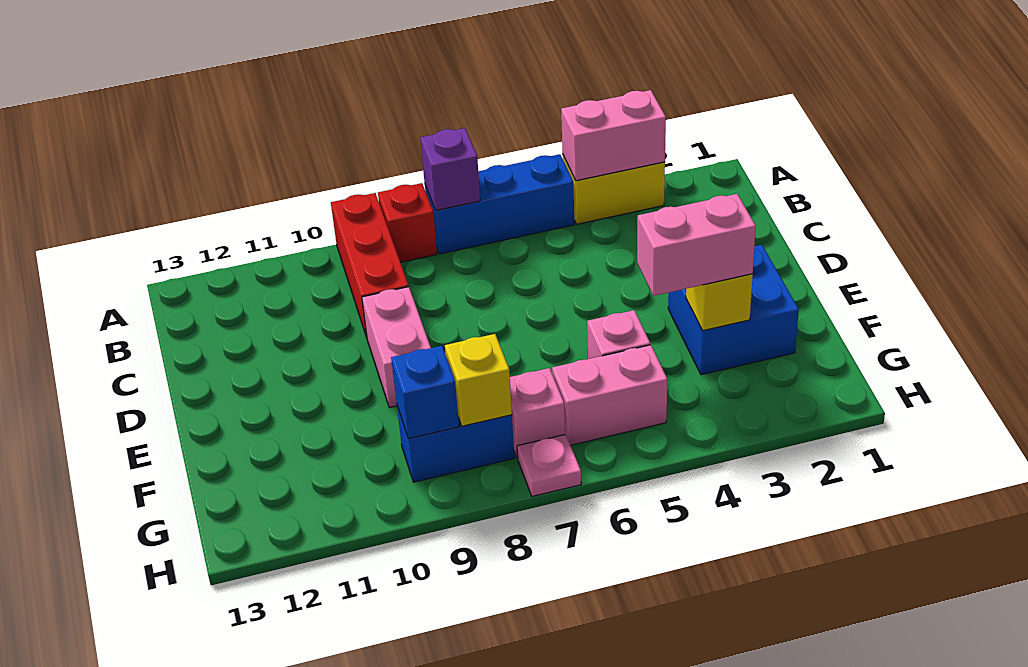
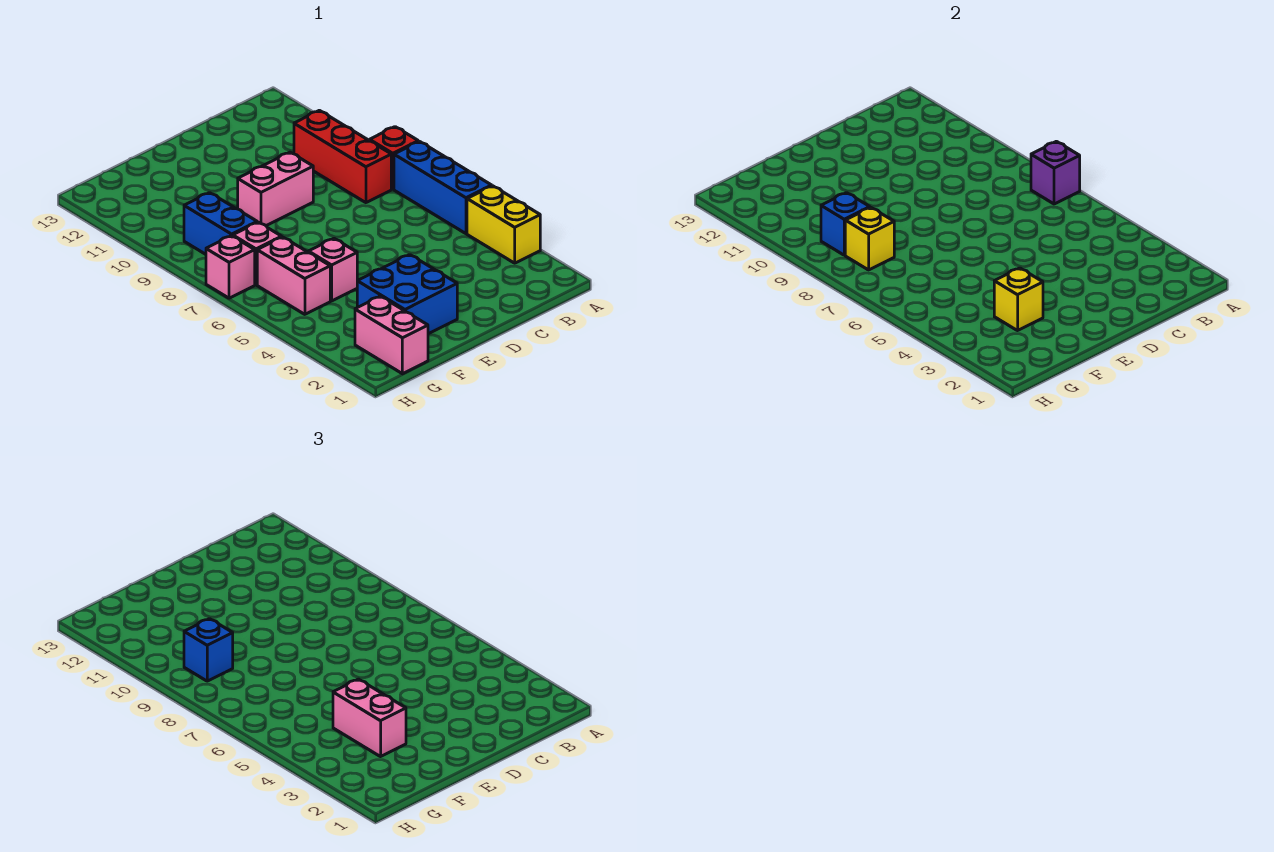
pink brick A3:A4 level 2 -> pink brick G1:G2 level 1
red brick A9:C9 level 1 -> red brick B8:B10 level 1
none -> blue brick G9 level 3
pink plate H7 level 1 -> pink brick H7 level 1

